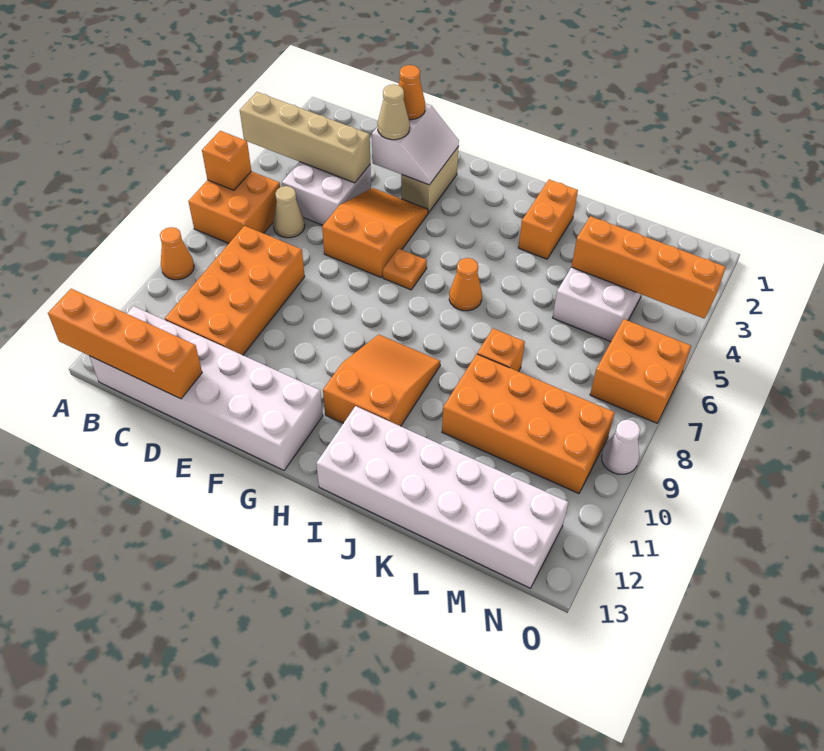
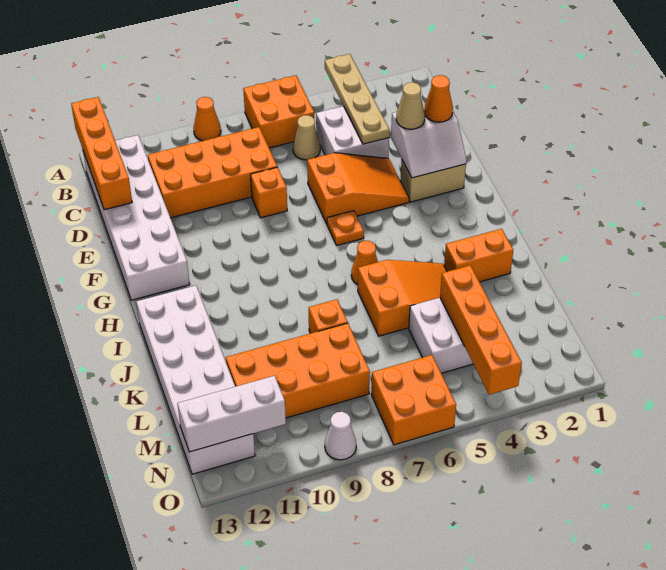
tan brick A4:D4 level 2 -> tan plate A4:D4 level 2
orange brick A6 level 2 -> orange brick E8 level 1
orange slope H9:I11 level 1 top 11 -> orange slope J4:K6 level 1 top 6
orange brick K9:N10 level 1 -> orange brick L8:M11 level 1
none -> white brick N11:N13 level 2

